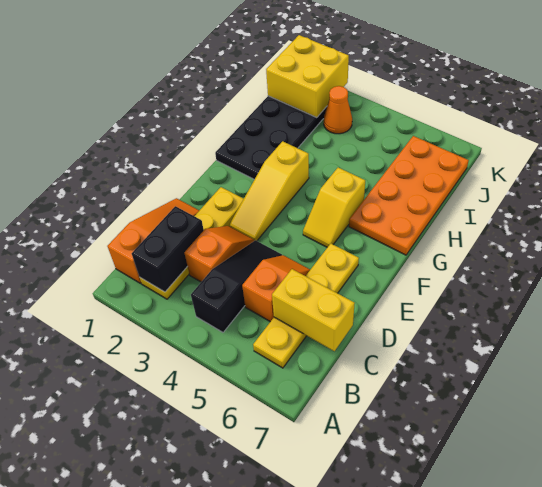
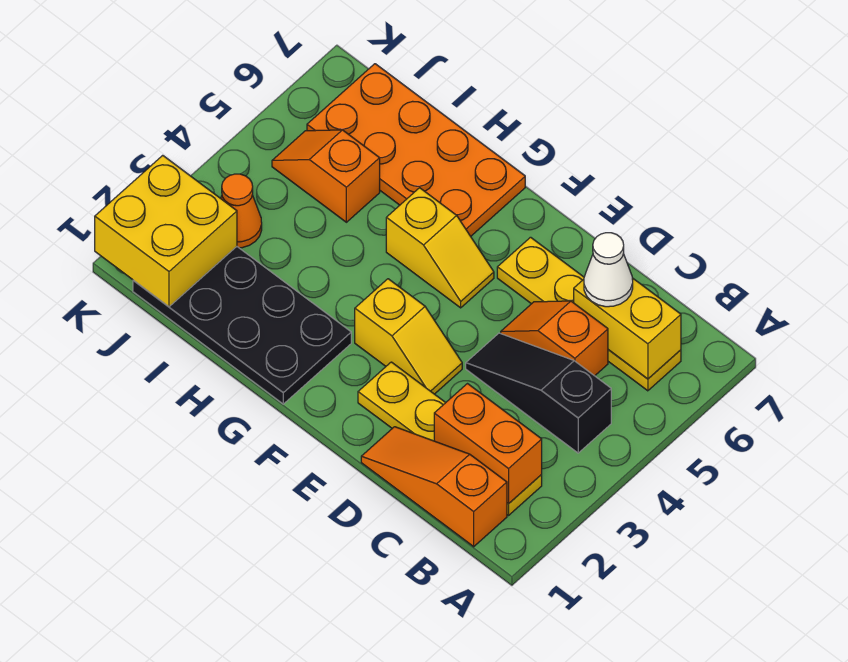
black brick B2:C2 level 2 -> orange brick B2:C2 level 2
orange slope C3:D3 level 1 top C -> orange slope I5:J5 level 1 top I
yellow brick C6:C7 level 2 -> yellow brick B6:C6 level 2
none -> white cone C6 level 3
yellow slope E3:G3 level 1 top G -> yellow slope E3:F3 level 1 top F

